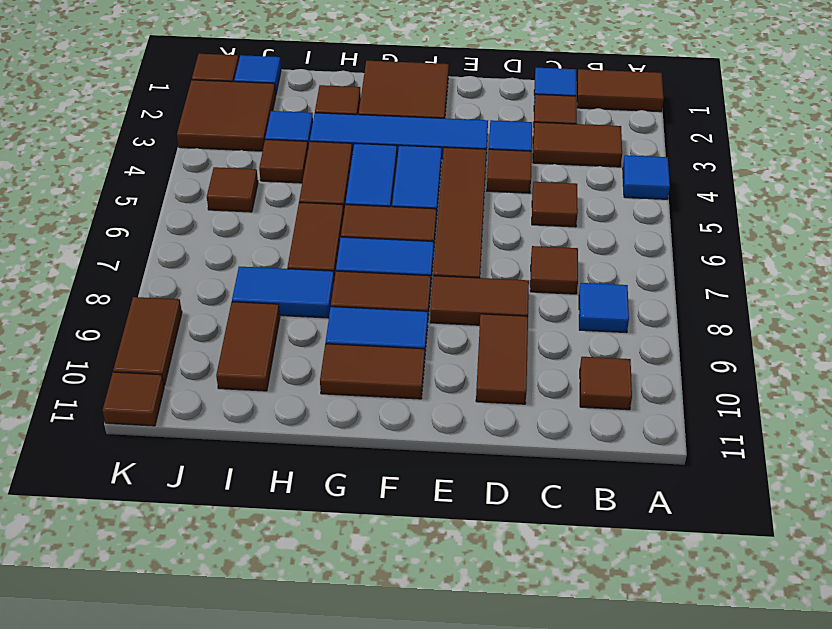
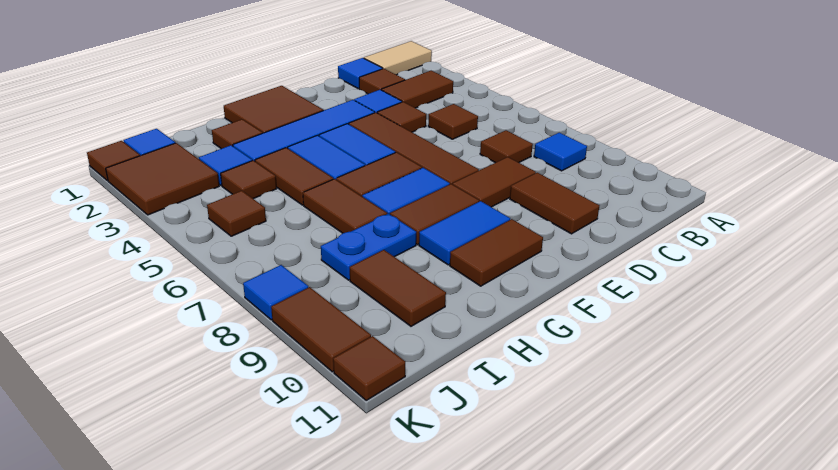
brown tile A1:B1 level 1 -> tan tile A1:B1 level 1
blue tile A4 level 1 -> blue tile K8 level 1
brown tile B10 level 1 -> none
blue tile H8:I8 level 1 -> blue plate H8:I8 level 1

